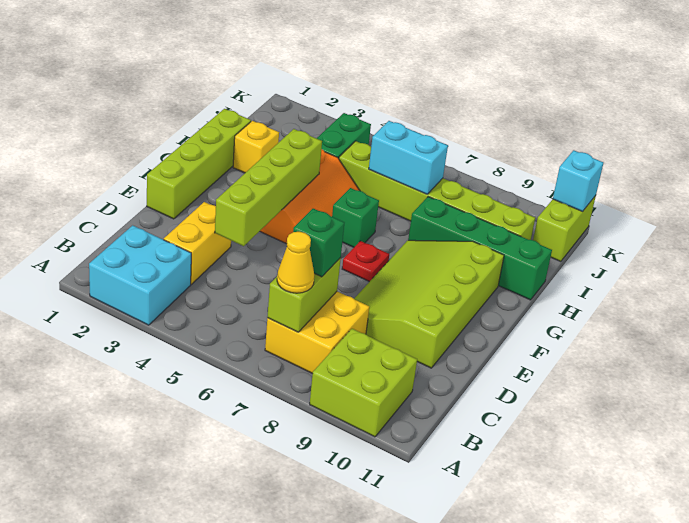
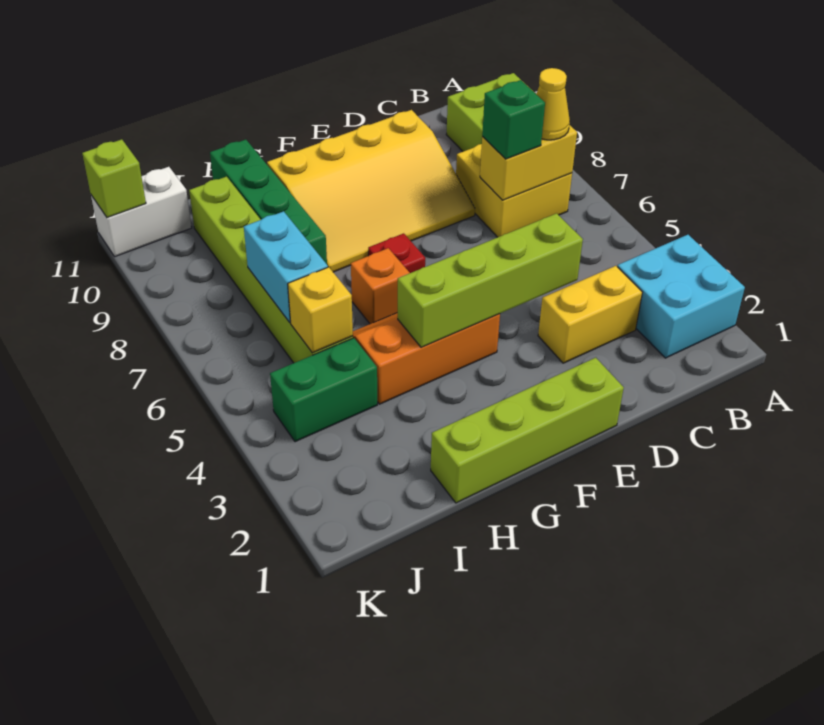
lime brick B7:C7 level 2 -> yellow brick B7:C7 level 2
lime slope D8:G10 level 1 top 10 -> yellow slope D8:G10 level 1 top 10
green brick G6 level 1 -> orange brick G6 level 1
yellow brick H2 level 1 -> yellow brick I5 level 2
lime brick J11:K11 level 1 -> white brick J11:K11 level 1
cyan brick K11 level 2 -> lime brick K11 level 2

